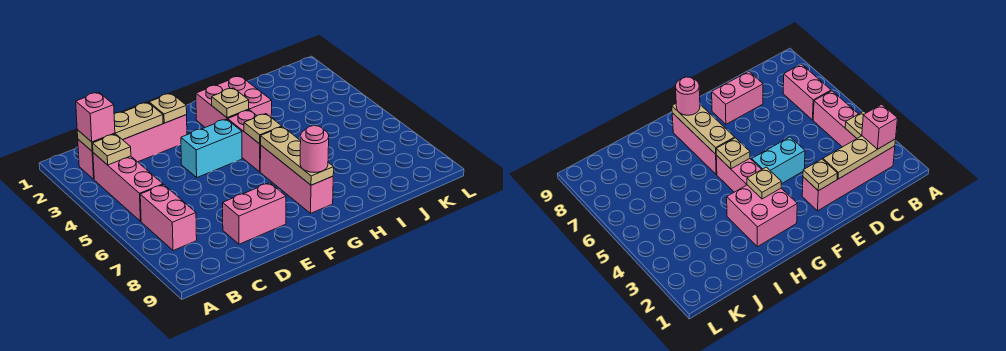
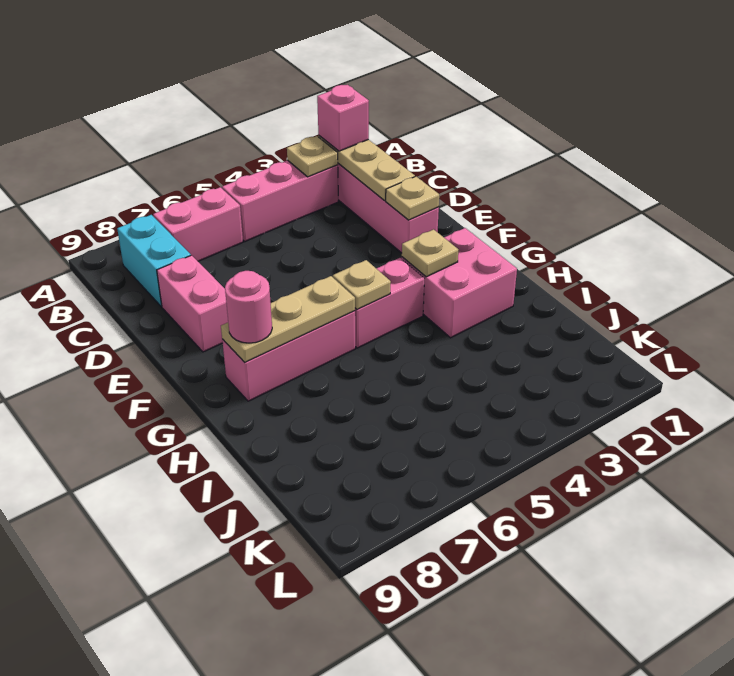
cyan brick E4:F4 level 1 -> cyan brick B8:C8 level 1

